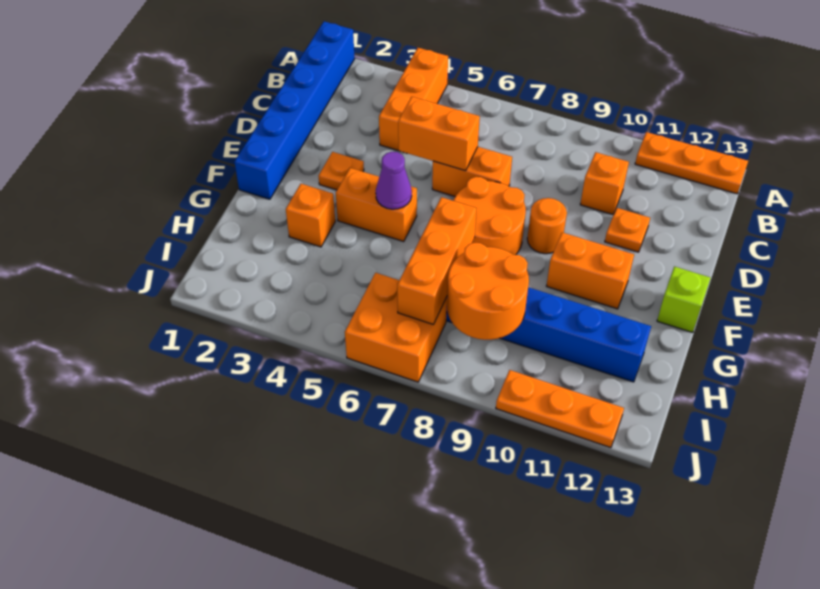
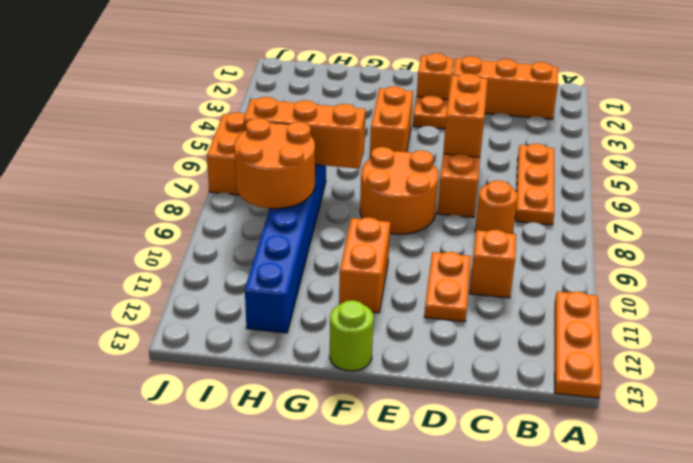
blue brick A1:F1 level 1 -> none
orange brick A4:C4 level 1 -> orange brick B2:D2 level 1
orange plate D11 level 1 -> orange plate D10:D11 level 1
orange round brick E9 level 1 -> orange round brick C8 level 1
purple cone F5 level 2 -> none
lime brick F13 level 1 -> lime round brick F13 level 1
orange brick G3 level 1 -> orange brick E2 level 1
orange plate J10:J12 level 1 -> orange plate B5:B7 level 1

